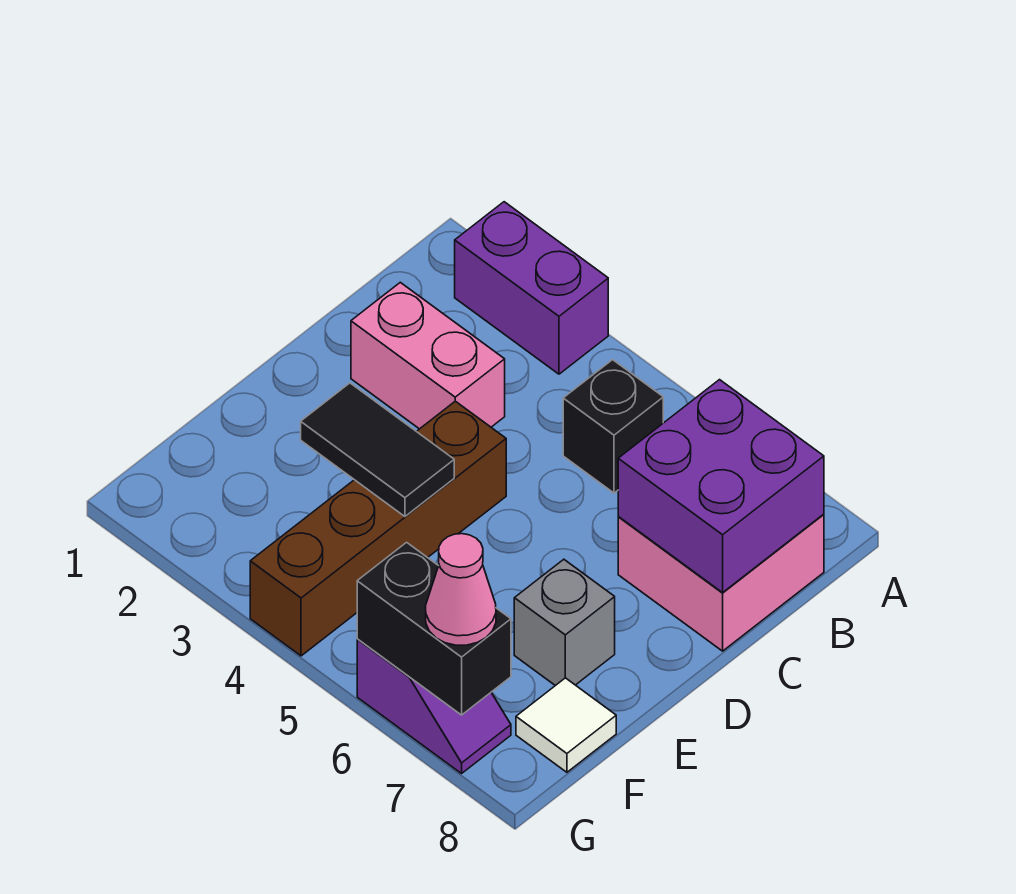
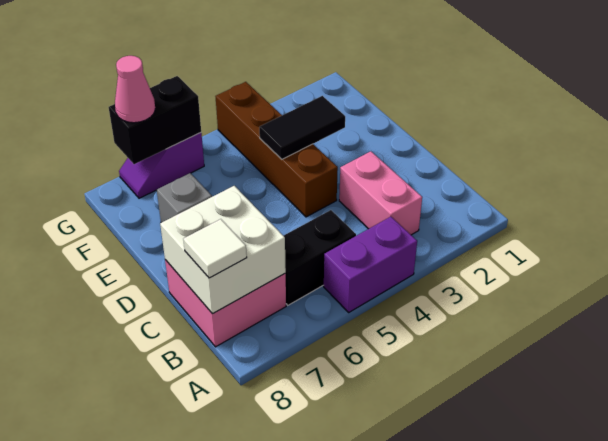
purple brick A2:A3 level 1 -> purple brick A4:A5 level 1
black brick B5 level 1 -> black brick B5:B6 level 1
purple brick B7:C8 level 2 -> white brick B7:C8 level 2
pink brick C2:C3 level 1 -> pink brick B3:C3 level 1
white tile F8 level 1 -> white tile B8 level 3

